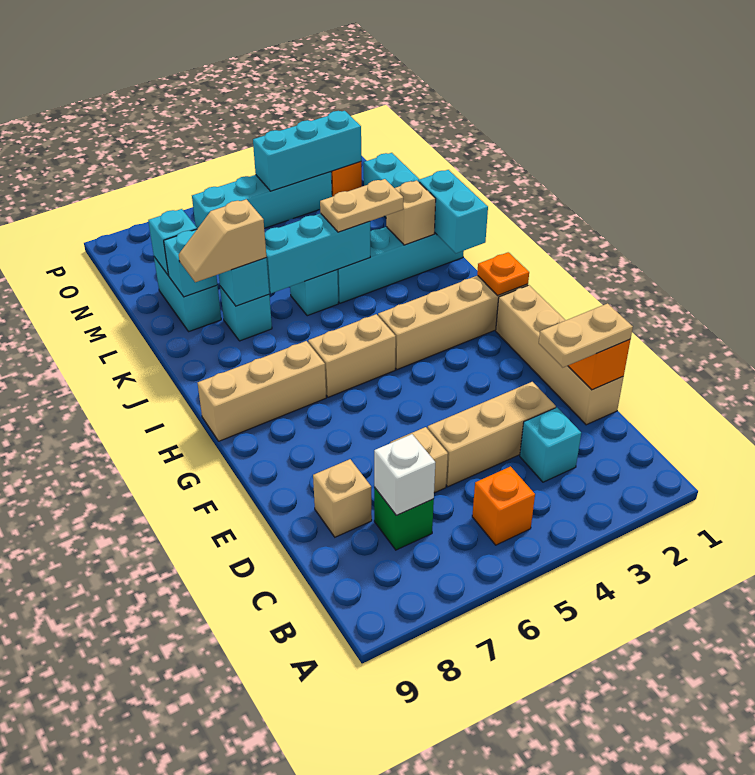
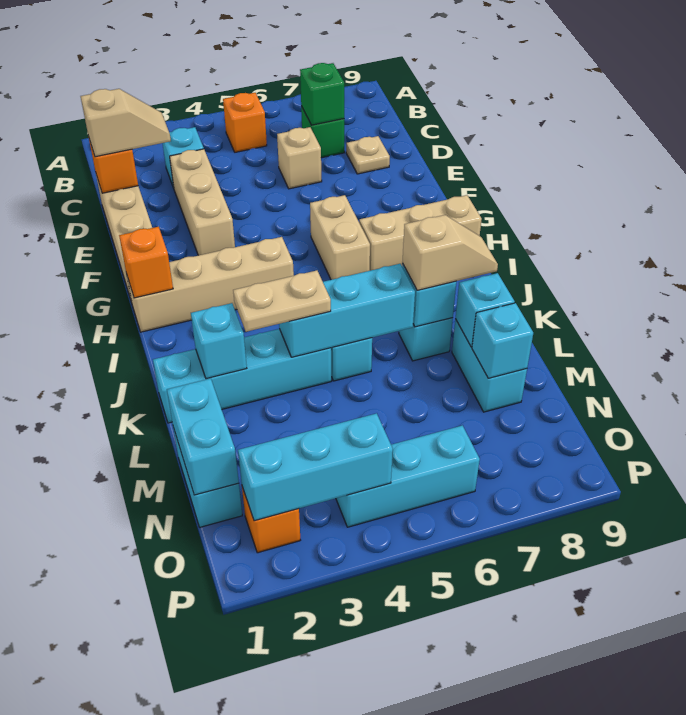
white brick C7 level 2 -> green brick C7 level 2
tan plate D1:D2 level 3 -> tan slope D1:D2 level 3 top 1
tan brick D3:D5 level 1 -> tan brick D3:F3 level 1
tan brick D8 level 1 -> tan plate D8 level 1
orange plate H1 level 2 -> orange brick H1 level 2
tan brick H5:H6 level 1 -> tan brick G6:H6 level 1
cyan brick J1:K1 level 2 -> cyan brick M1:N1 level 2
tan brick K2 level 2 -> cyan brick K2 level 2
cyan brick O3:O6 level 1 -> cyan brick O4:O6 level 1

